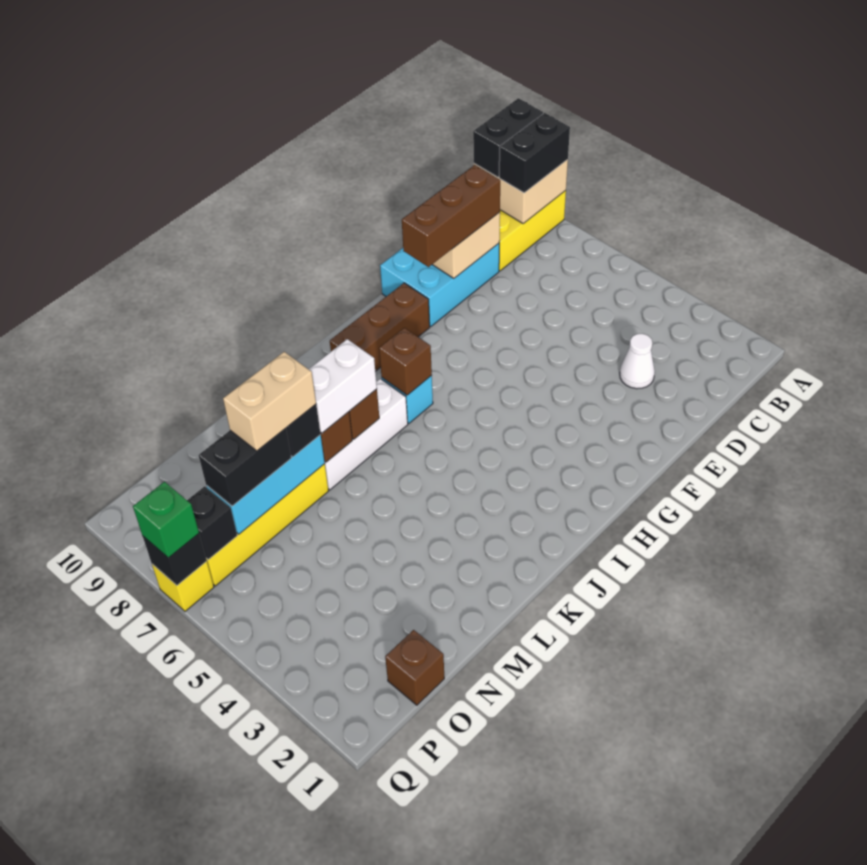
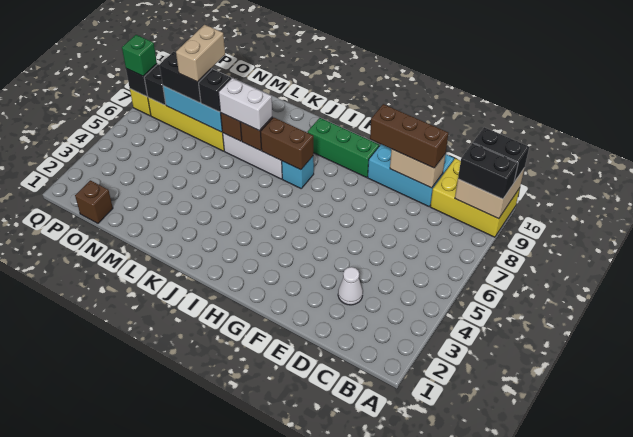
brown brick G9:I9 level 1 -> green brick G9:I9 level 1
brown brick I7 level 2 -> brown brick I7:J7 level 2
tan brick M7:N7 level 4 -> tan brick N7:N8 level 4

